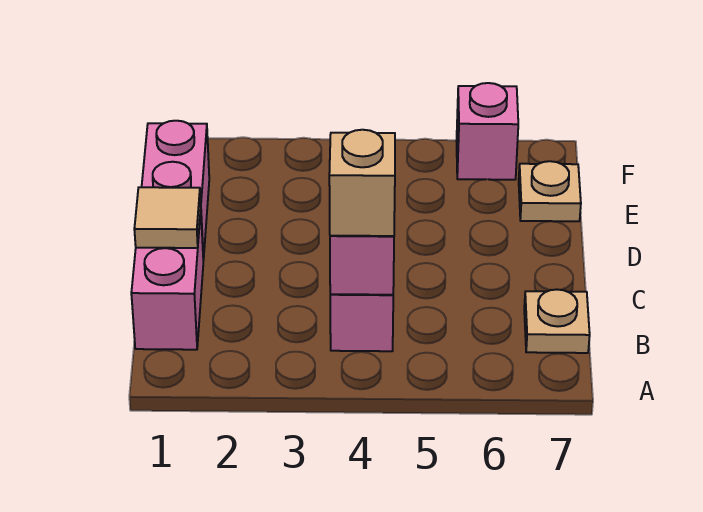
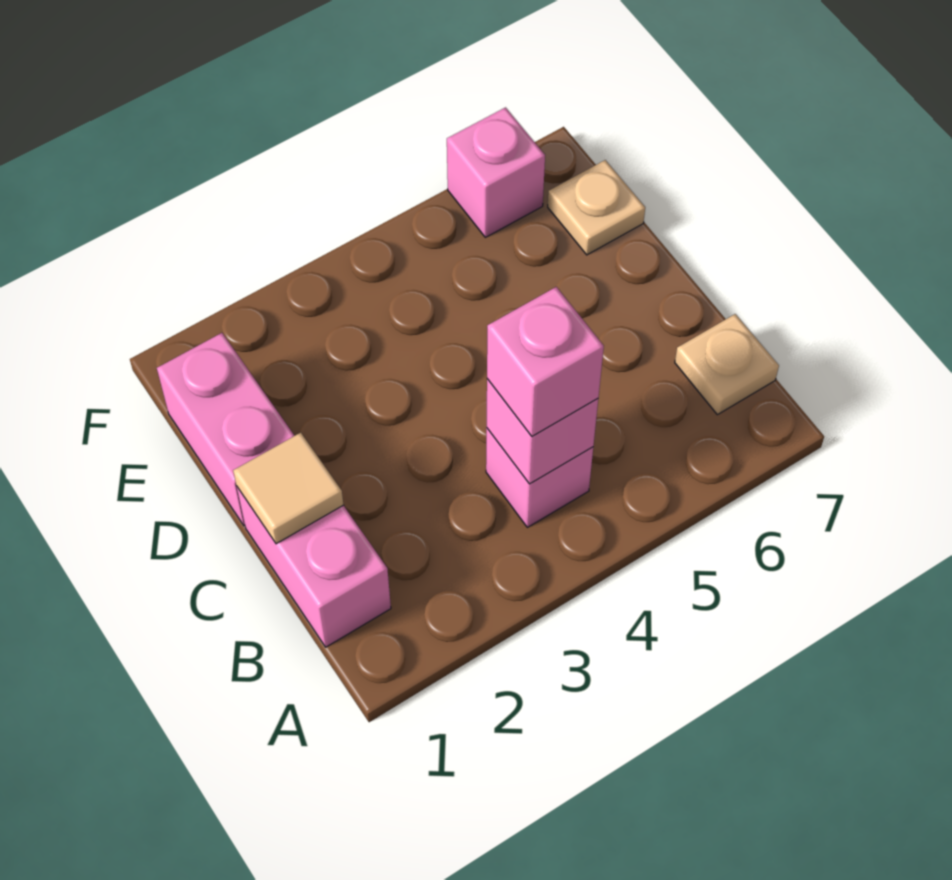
tan brick B4 level 3 -> pink brick B4 level 3

